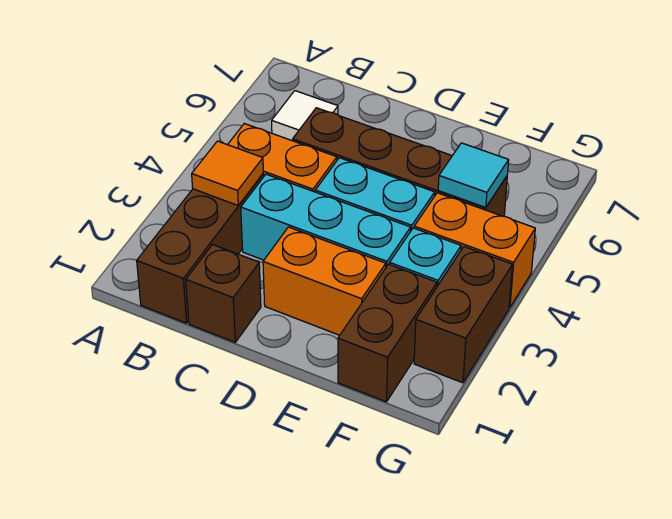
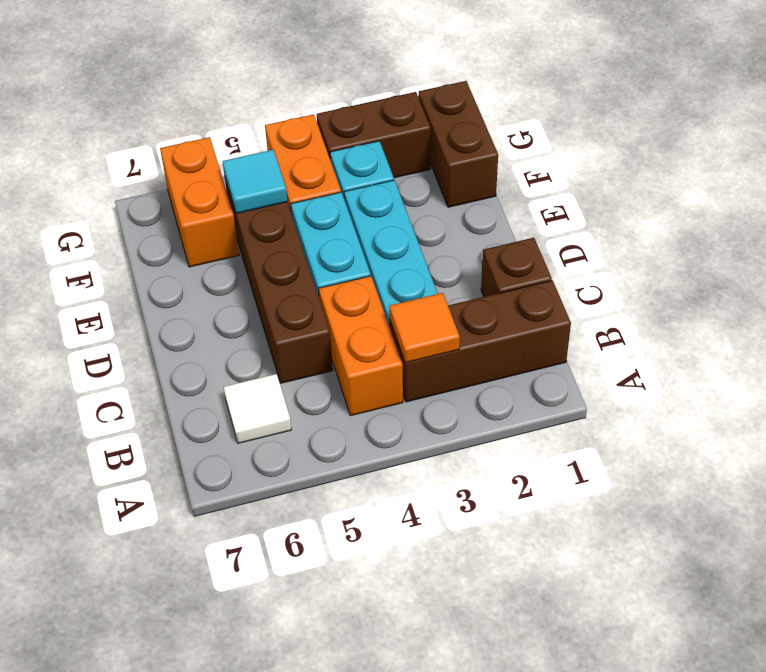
orange brick D2:E2 level 1 -> orange brick F6:G6 level 1
brown brick F1:F2 level 1 -> brown brick F1:G1 level 1

